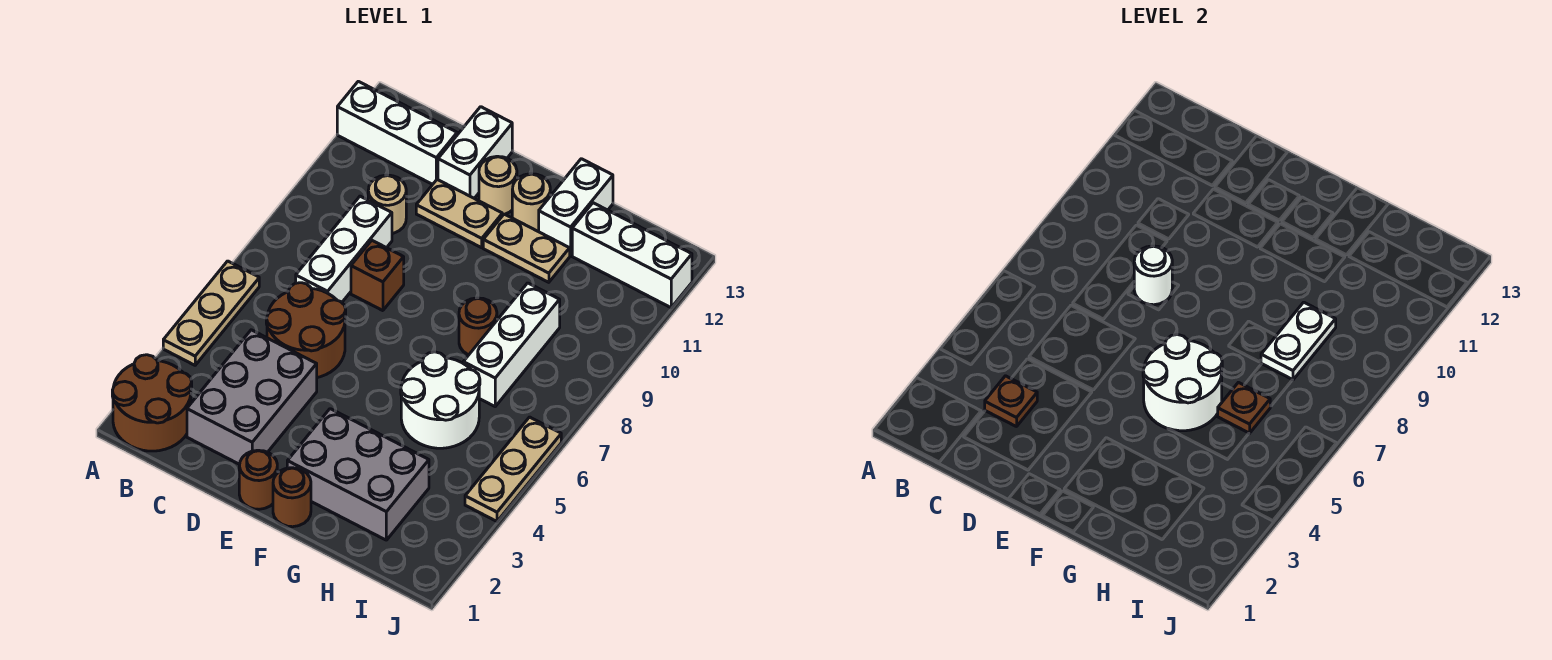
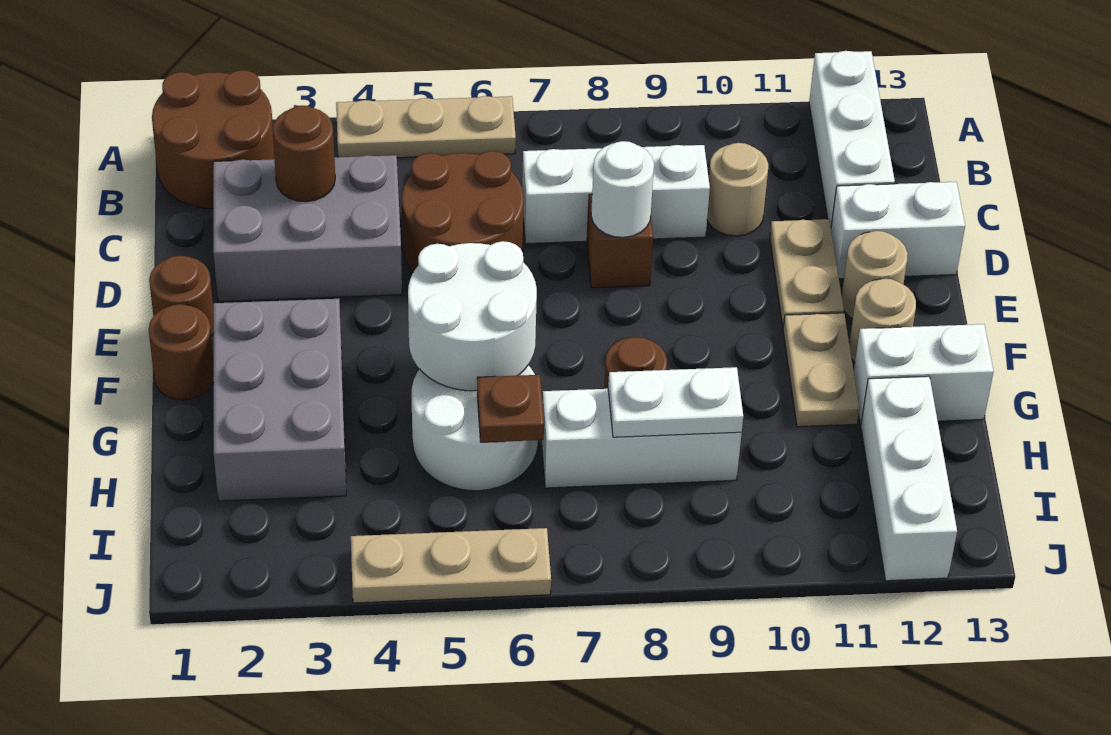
brown plate C3 level 2 -> brown round brick C3 level 2

